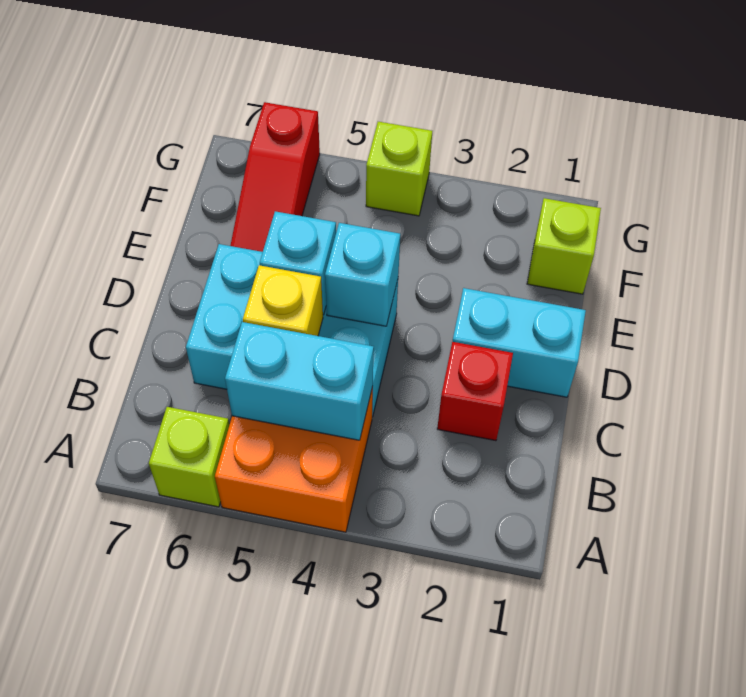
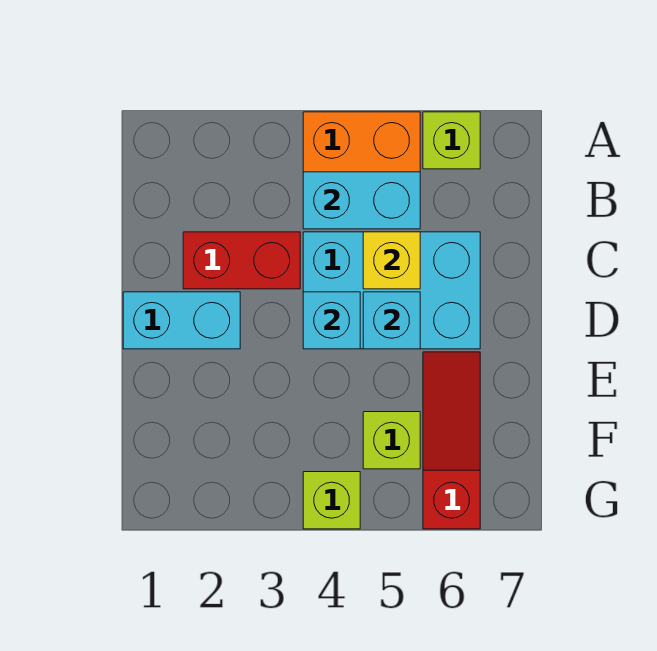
red brick C2 level 1 -> red brick C2:C3 level 1
lime brick F1 level 1 -> lime brick F5 level 1

